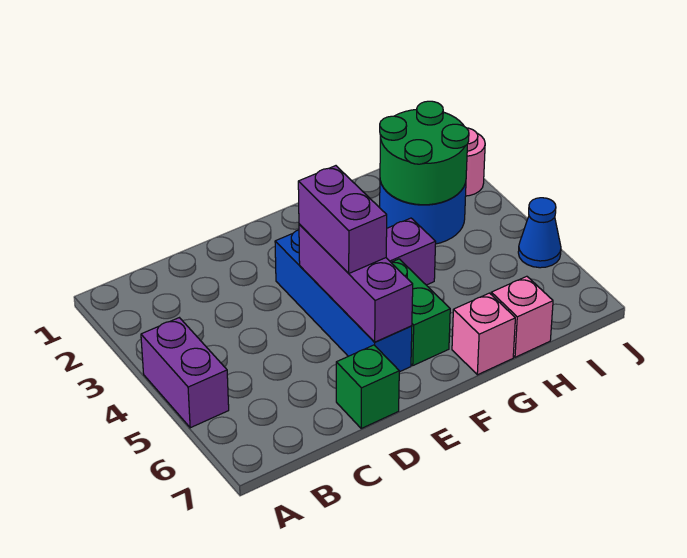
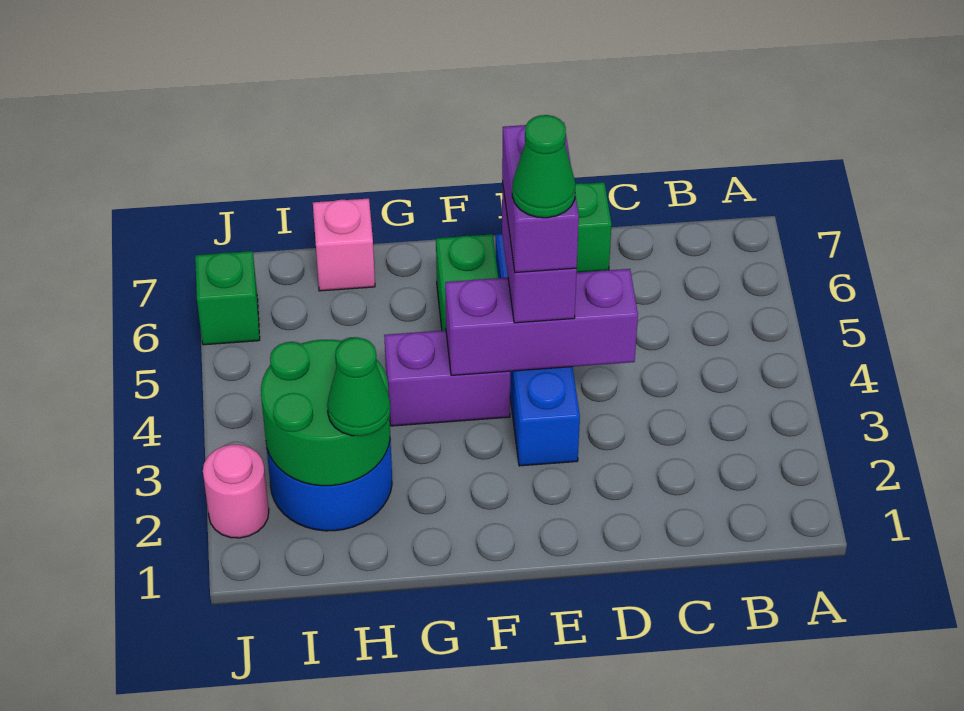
purple brick A4:A5 level 1 -> purple brick E4:E5 level 4
purple brick E4:E6 level 2 -> purple brick D4:F4 level 2
none -> green cone E4 level 5
pink brick G7 level 1 -> none
none -> green cone H2 level 3
blue cone J5 level 1 -> none
none -> green brick J6 level 1

